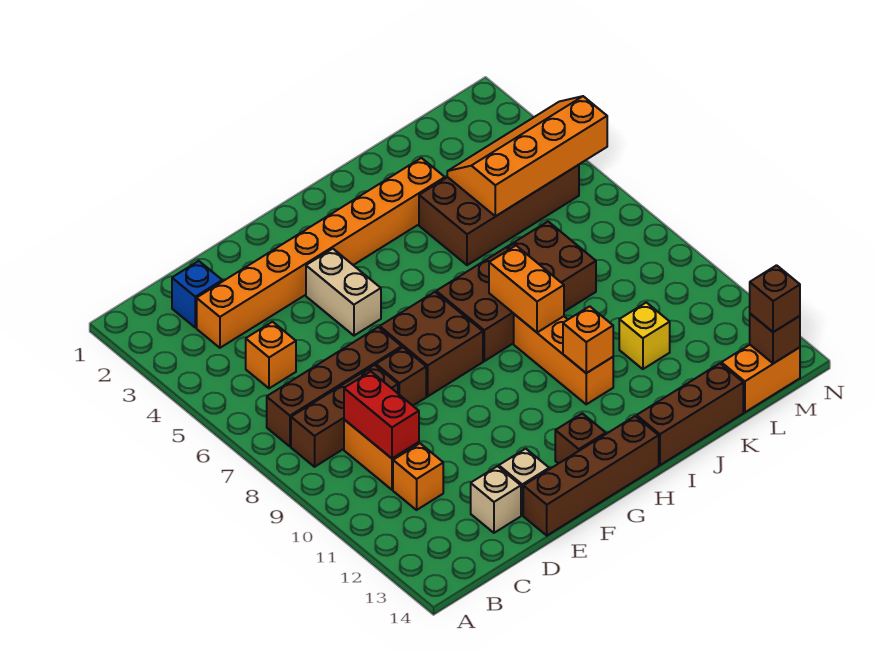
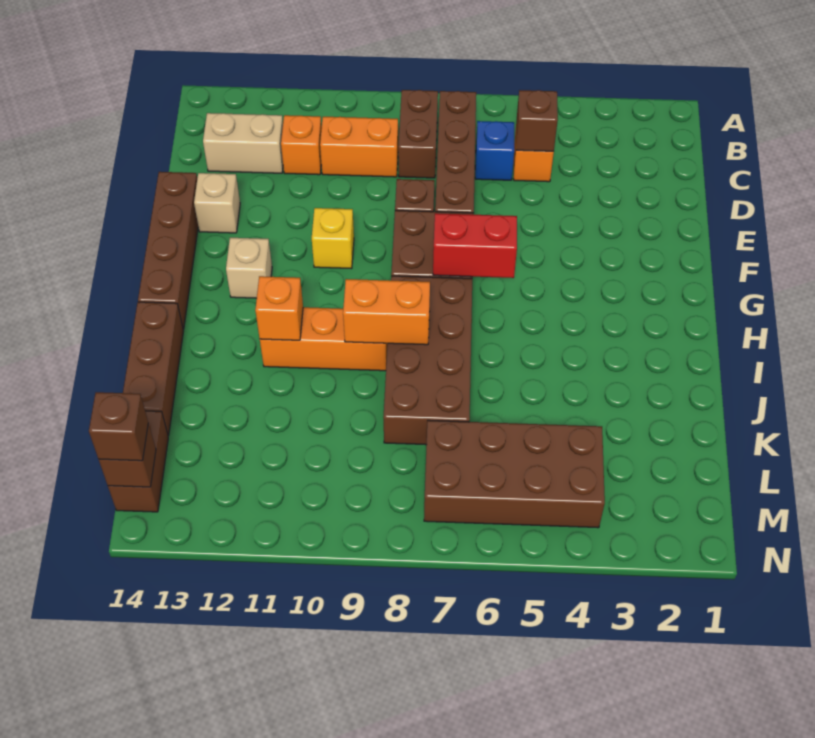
brown brick B8:D8 level 1 -> brown brick B8:C8 level 1
blue brick C2 level 1 -> blue brick C6 level 1
orange brick C3:J3 level 1 -> none
red brick C9:C10 level 2 -> red brick G6:G7 level 2
tan brick D13 level 1 -> tan brick G12 level 1
tan brick F4:F5 level 1 -> tan brick C12:C13 level 1
brown brick G13 level 1 -> brown brick C5 level 2
brown brick J4:M5 level 1 -> brown brick L4:M7 level 1
orange slope K4:N5 level 2 top 5 -> none
yellow brick K11 level 1 -> yellow brick F10 level 1
orange brick L14:M14 level 1 -> brown brick L14:M14 level 1

